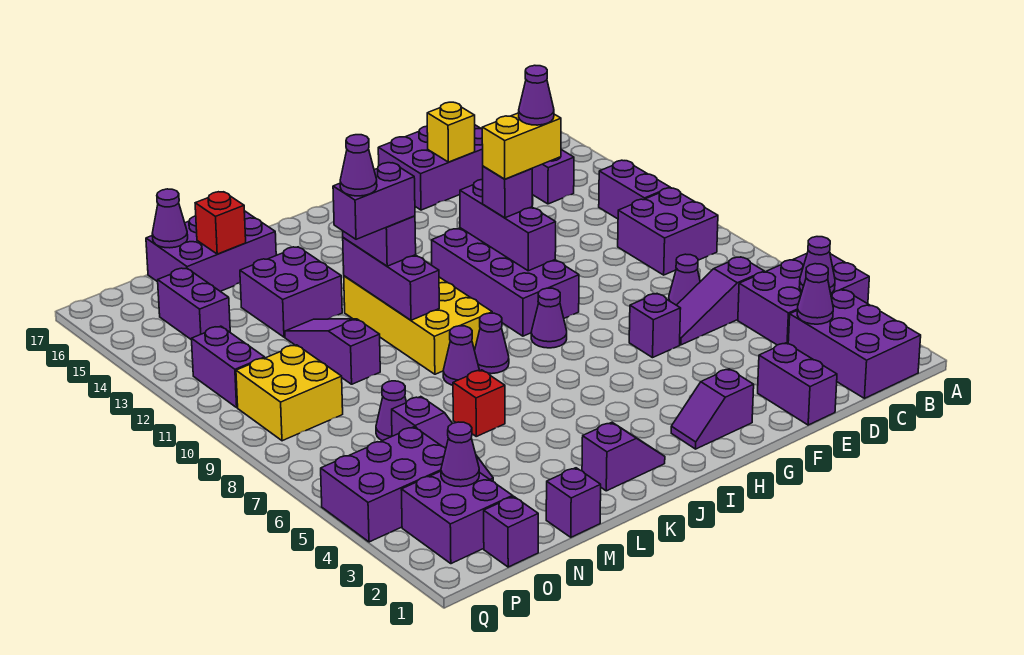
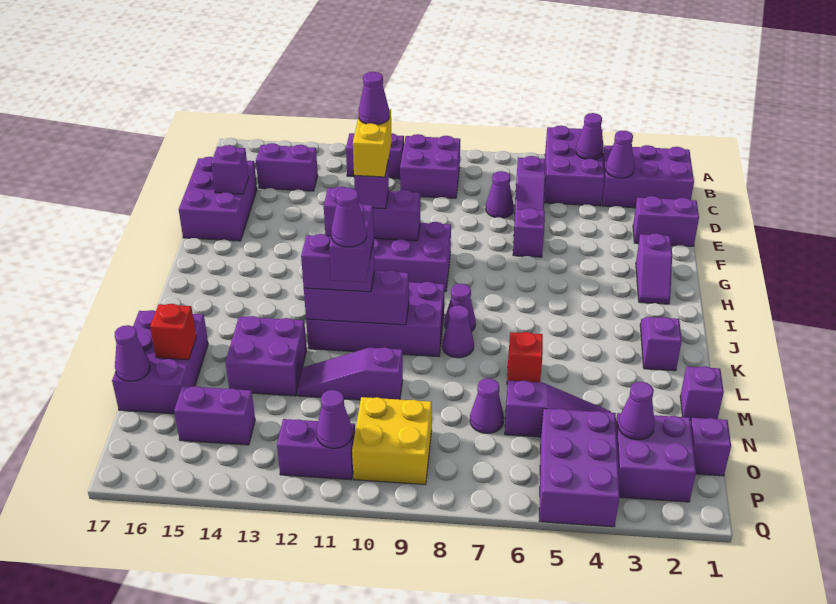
yellow brick E16 level 2 -> purple brick E16 level 2
purple cone H8 level 1 -> purple cone P11 level 2
yellow brick J9:K12 level 1 -> purple brick J9:K12 level 1

